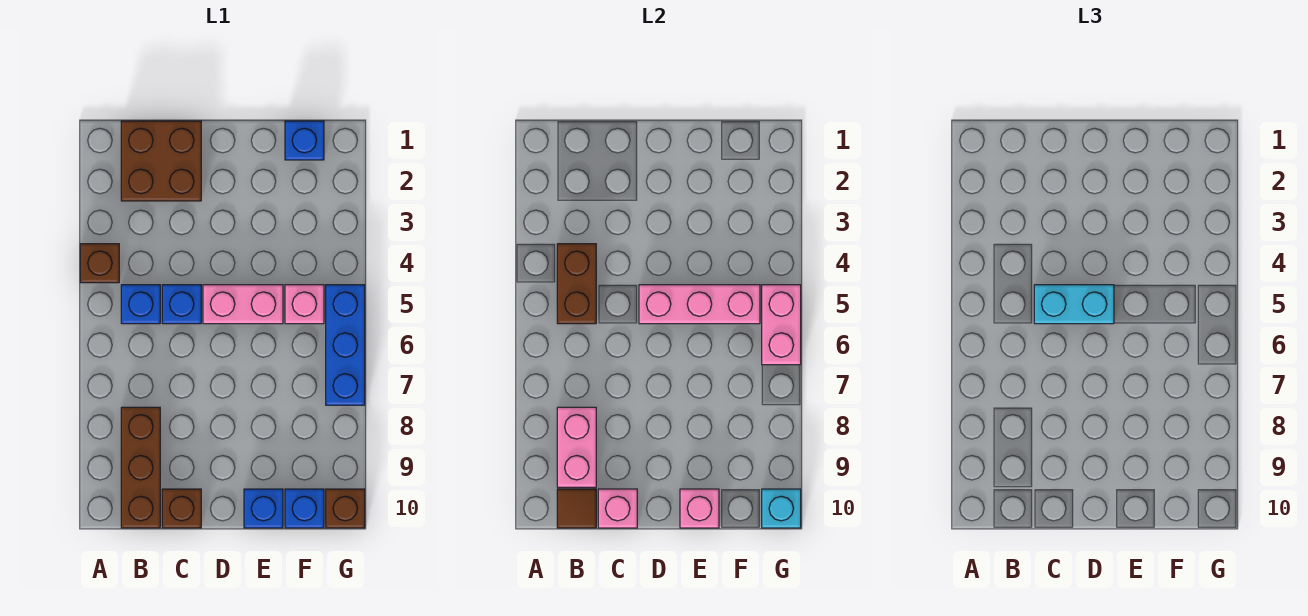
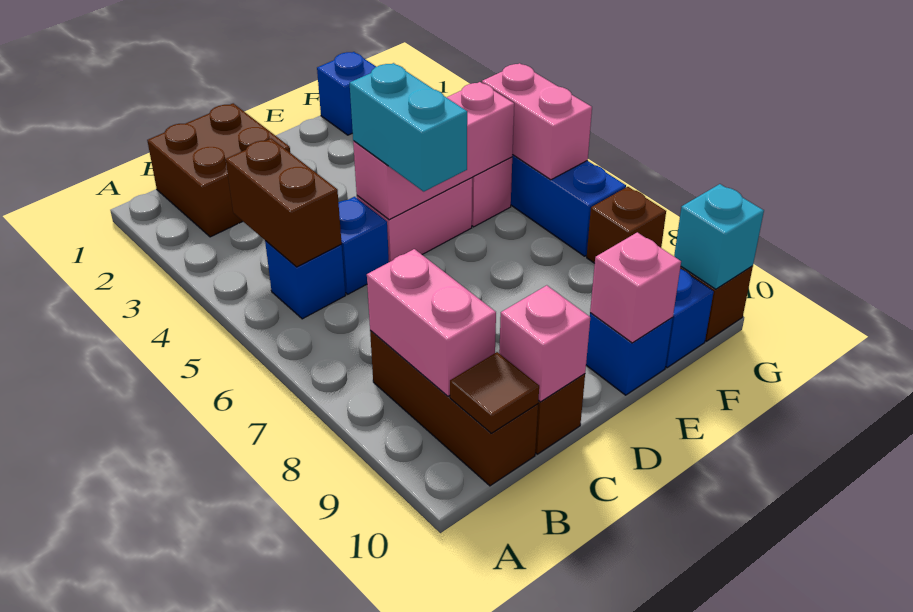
brown brick A4 level 1 -> brown brick G8 level 1
cyan brick C5:D5 level 3 -> cyan brick D5:D6 level 3

